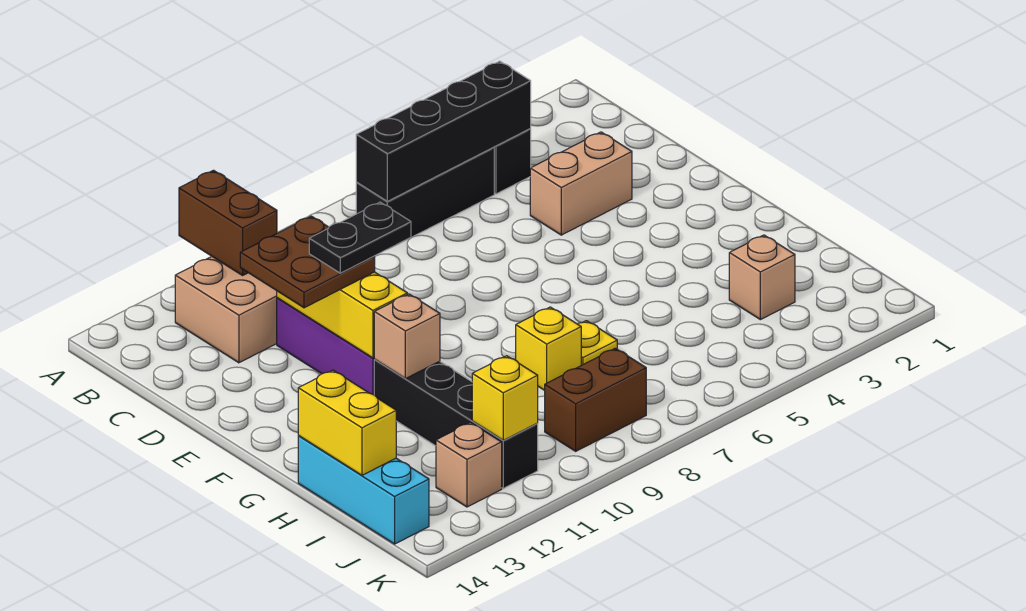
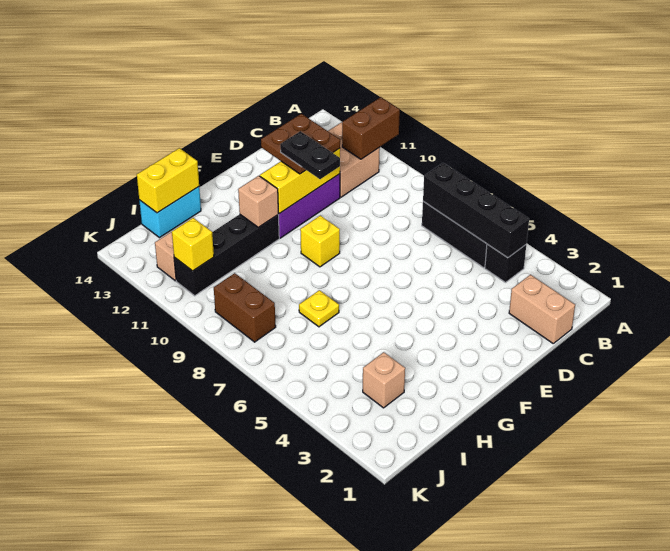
tan brick D3:D4 level 1 -> tan brick C1:C2 level 1
yellow brick H8 level 1 -> yellow brick F9 level 1
cyan brick H14:J14 level 1 -> cyan brick H14:I14 level 1

